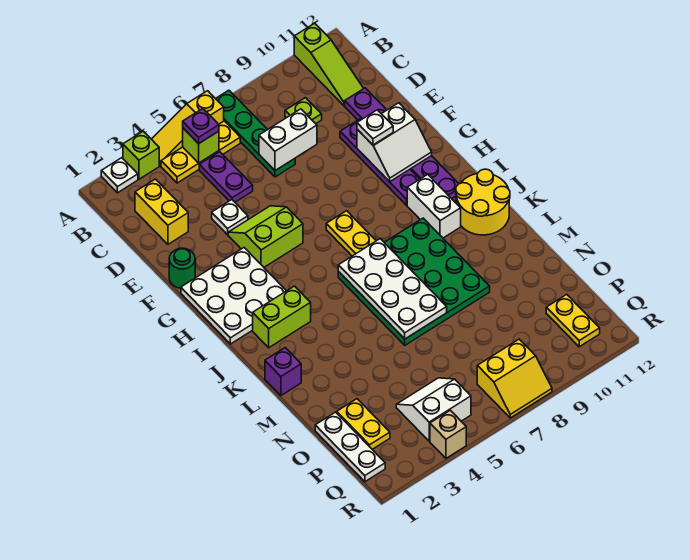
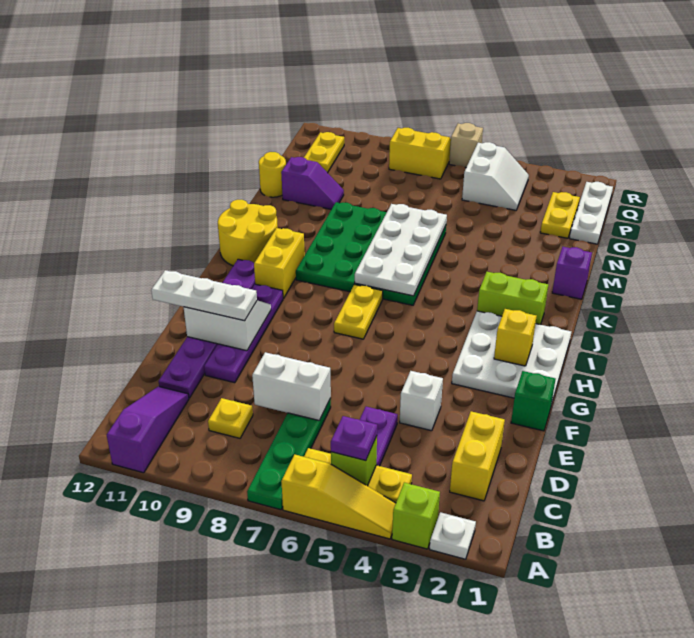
lime slope A11:C11 level 1 top A -> purple slope A11:C11 level 1 top A
lime plate C9 level 1 -> yellow plate C9 level 1
white plate E4 level 1 -> white brick E4 level 1
green round brick F1 level 1 -> green brick F1 level 1
lime slope F4:G5 level 1 top G -> none
white plate F10 level 3 -> white plate F10:F12 level 3
none -> yellow brick H2 level 2
white brick I10:J10 level 1 -> yellow brick I10:J10 level 1
none -> purple slope N10:N11 level 1 top 11
none -> yellow round brick N12 level 1
white slope P4:Q5 level 1 top Q -> white slope P4:Q5 level 1 top 5
tan brick R4 level 1 -> tan brick R6 level 1

